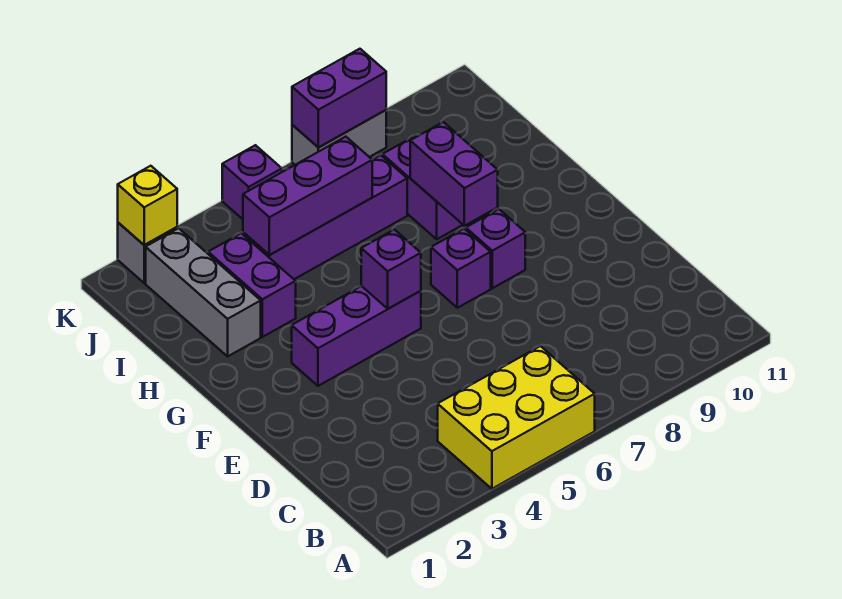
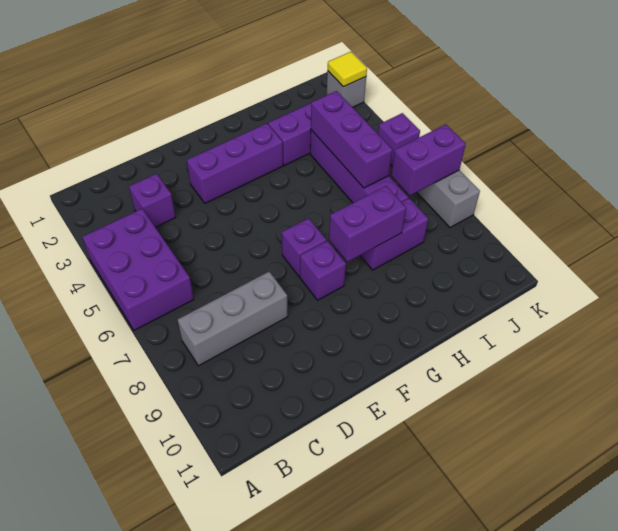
yellow brick A4:B6 level 1 -> purple brick A4:B6 level 1
purple brick F3:F5 level 1 -> purple brick E3:G3 level 1
purple brick F5 level 2 -> purple brick C3 level 1
grey brick H2:J2 level 1 -> grey brick B8:D8 level 1
yellow brick K2 level 2 -> yellow tile K2 level 2
purple brick K7:K8 level 2 -> purple brick J7:K7 level 2

